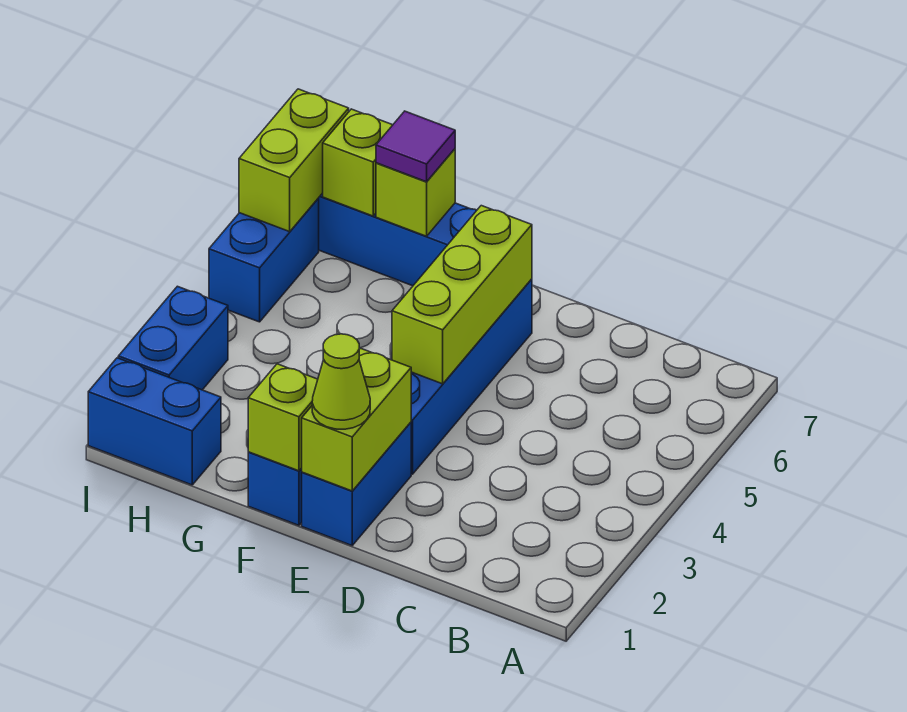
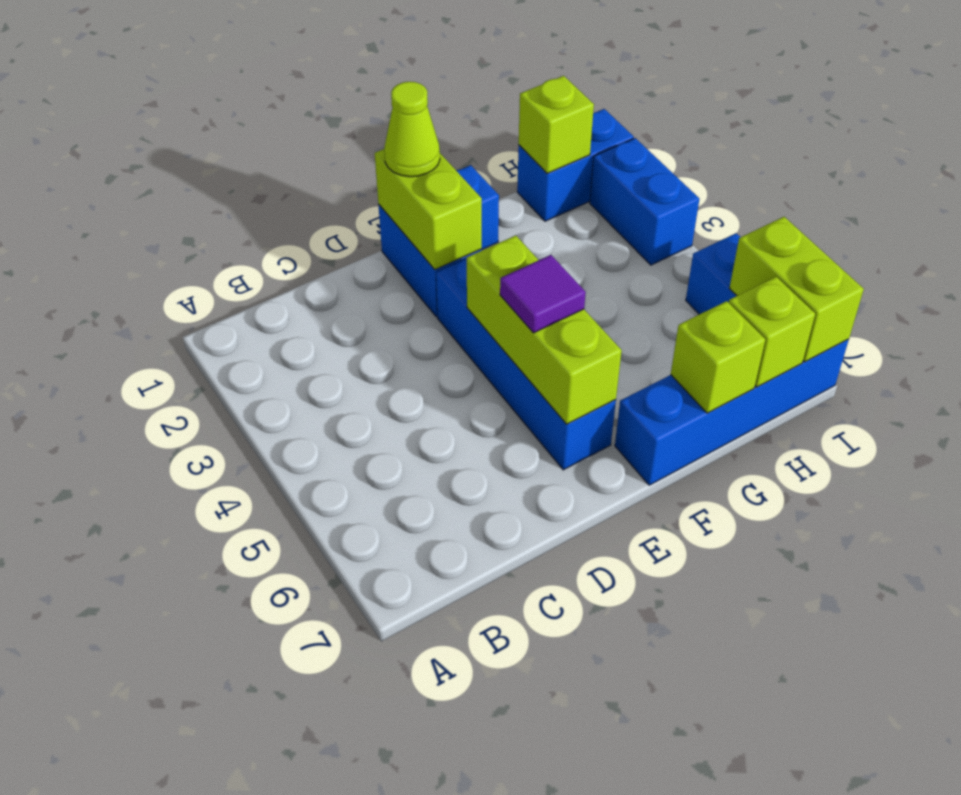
lime brick F1 level 2 -> lime brick H1 level 2
purple tile G7 level 3 -> purple tile E5 level 3

